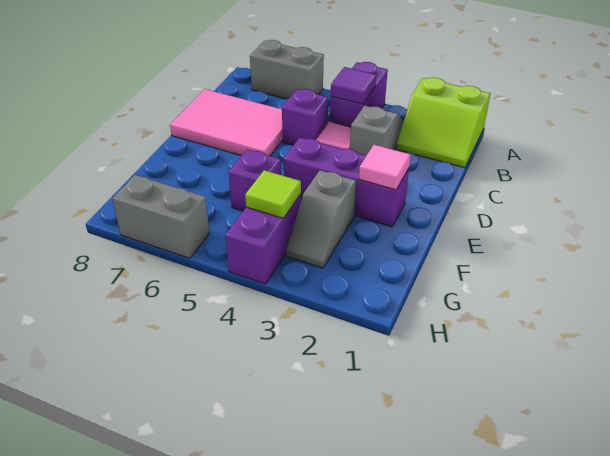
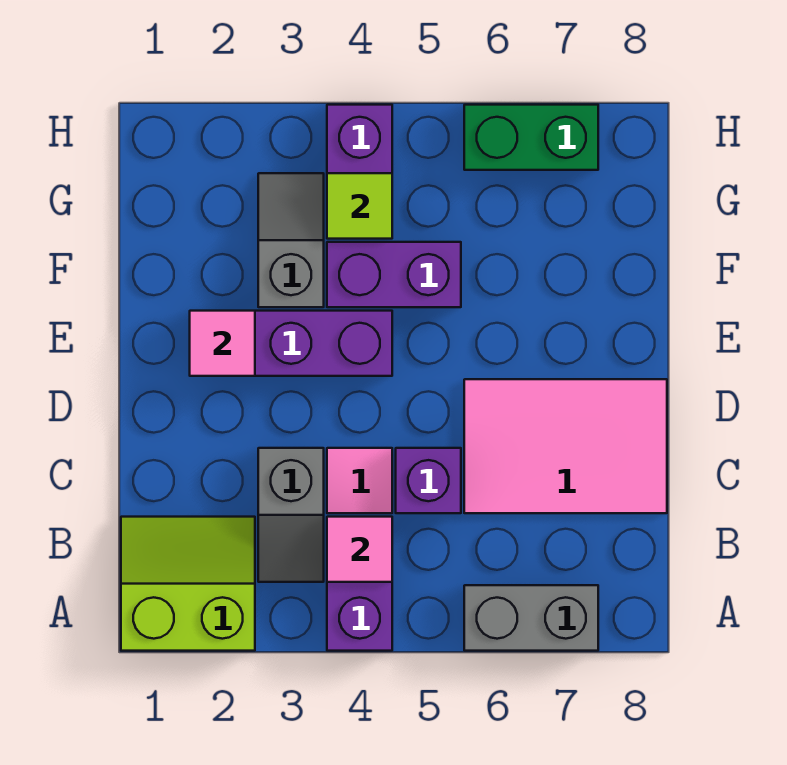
purple tile B4 level 2 -> pink tile B4 level 2
purple brick F5 level 1 -> purple brick F4:F5 level 1
grey brick H6:H7 level 1 -> green brick H6:H7 level 1

